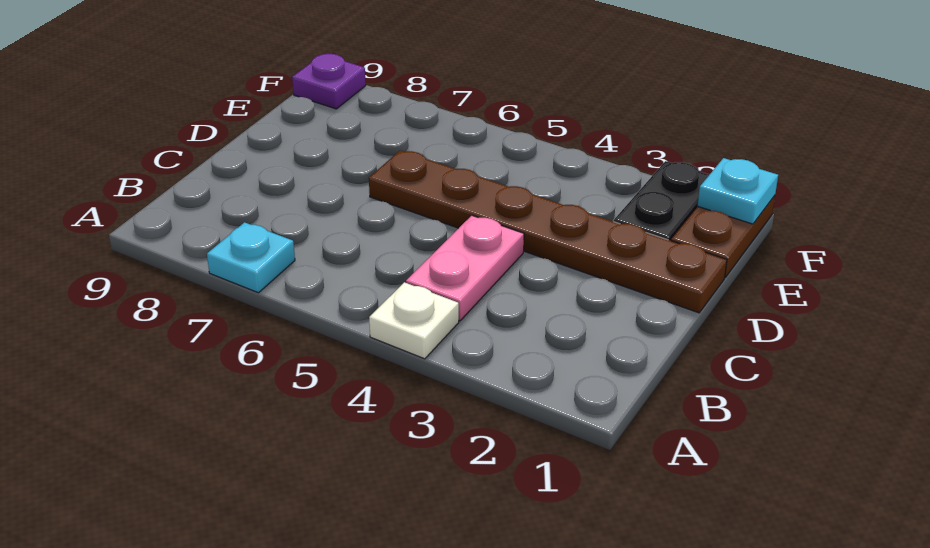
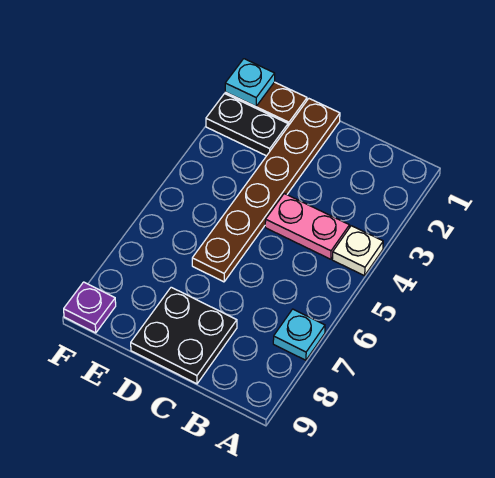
none -> black plate C8:D9 level 1

